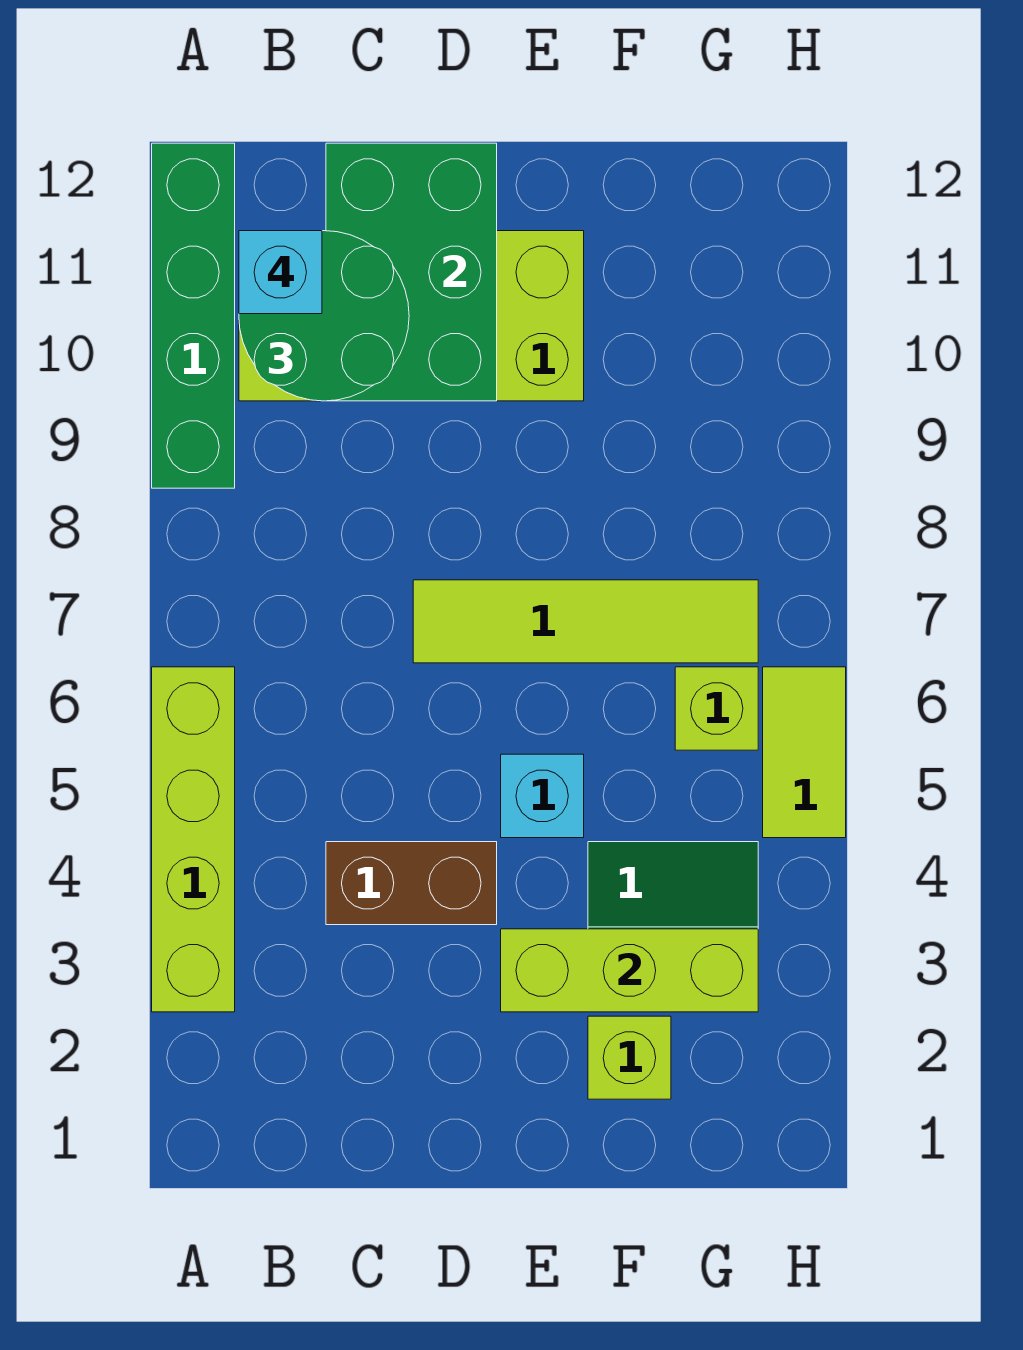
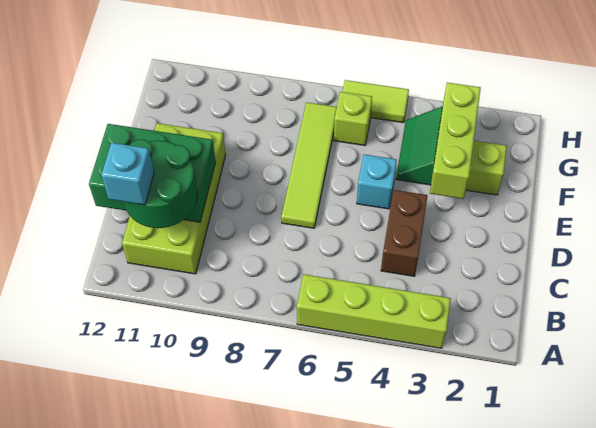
green brick A9:A12 level 1 -> none

